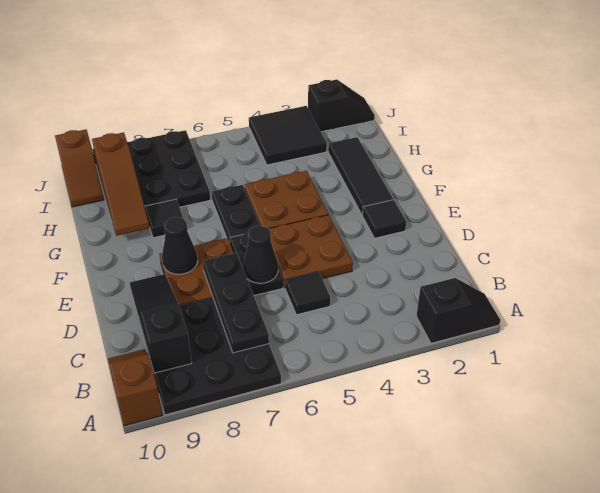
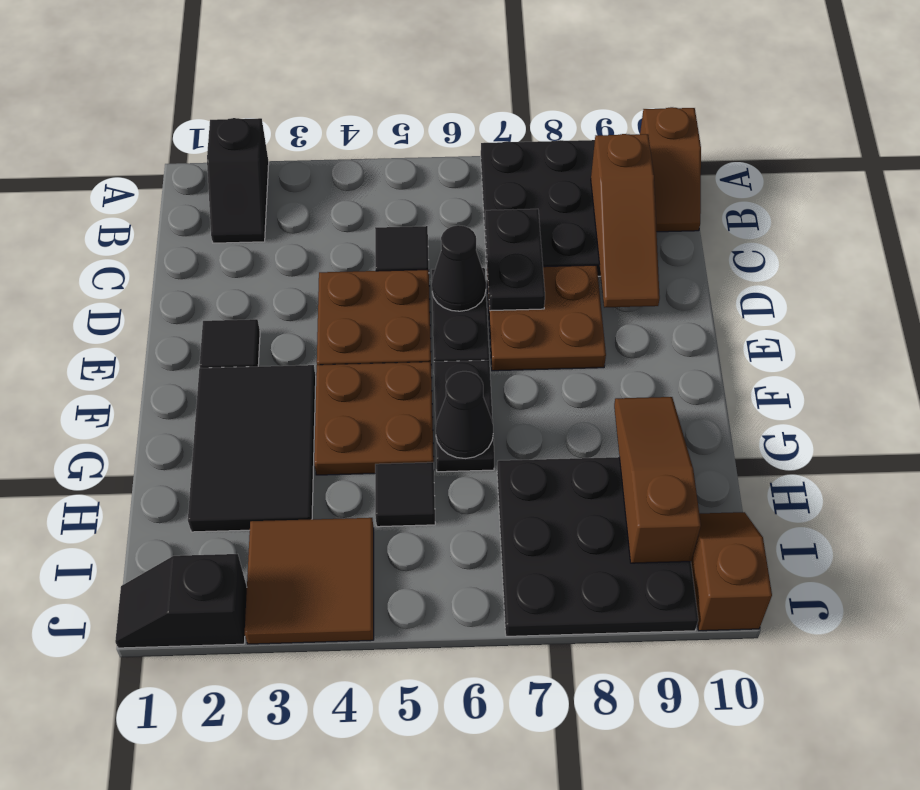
black slope A1:A2 level 1 top 2 -> black slope A2:B2 level 1 top A
black plate B7:D7 level 2 -> black plate C7:D7 level 2
black slope B9:D9 level 2 top B -> brown slope B9:D9 level 2 top B
black cone E8 level 2 -> black cone G6 level 2
black tile F2:H2 level 1 -> black tile F2:H3 level 1
black tile G8 level 1 -> black tile H5 level 1
black tile I3:J4 level 1 -> brown tile I3:J4 level 1

